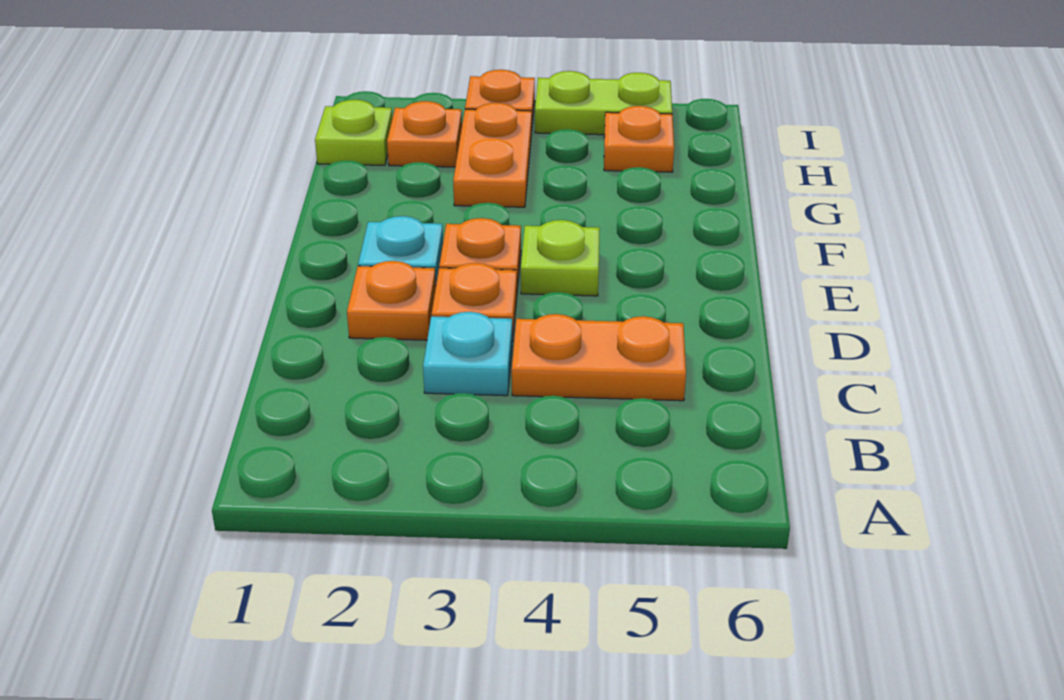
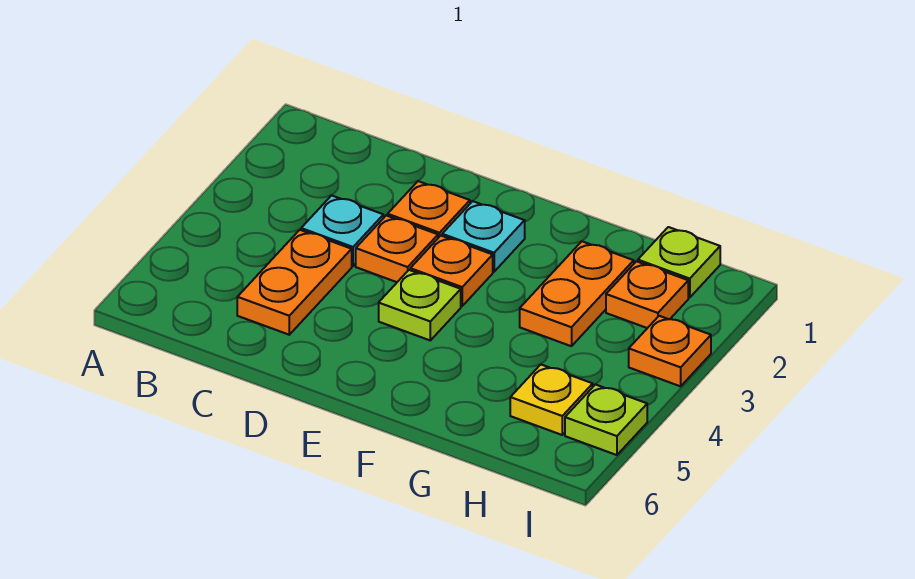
orange plate G3:H3 level 1 -> orange plate G2:G3 level 1
orange plate H5 level 1 -> yellow plate H5 level 1
lime plate I4:I5 level 1 -> lime plate I5 level 1

